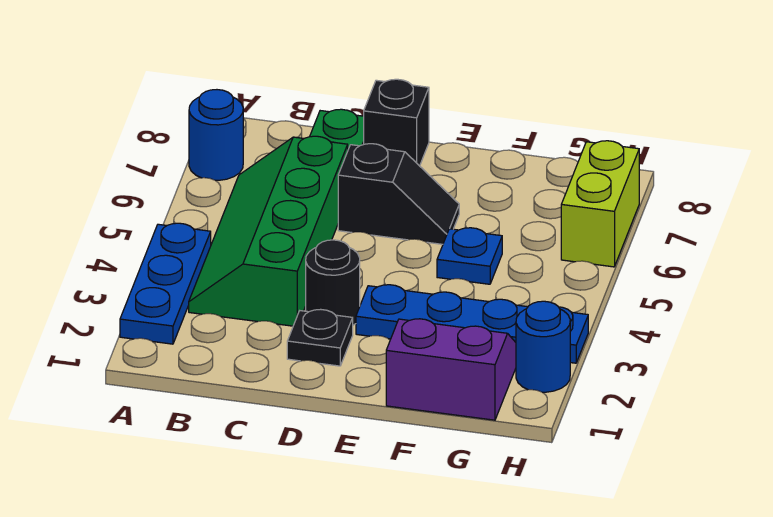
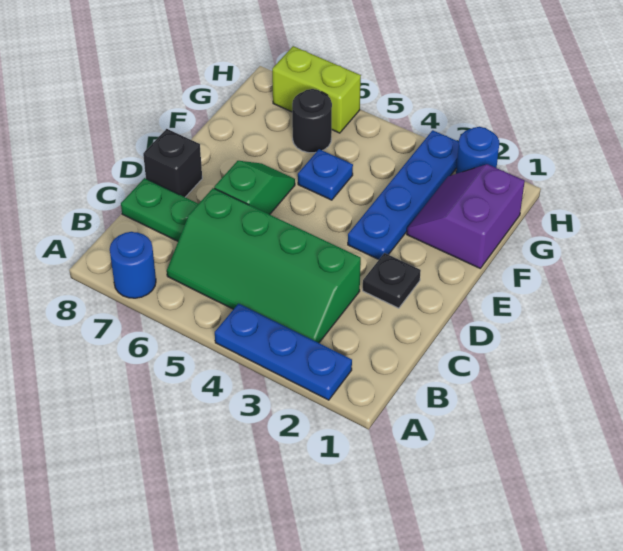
black round brick D3 level 1 -> black round brick G6 level 1
black slope D6:E6 level 1 top D -> green slope D6:E6 level 1 top D

